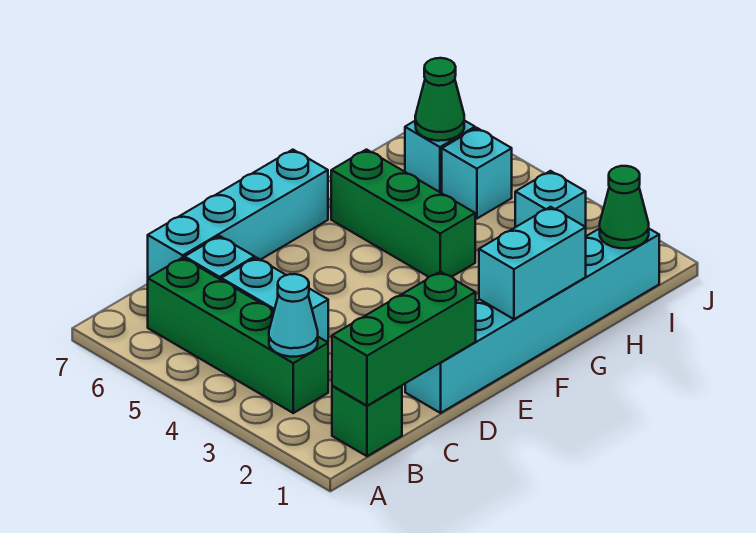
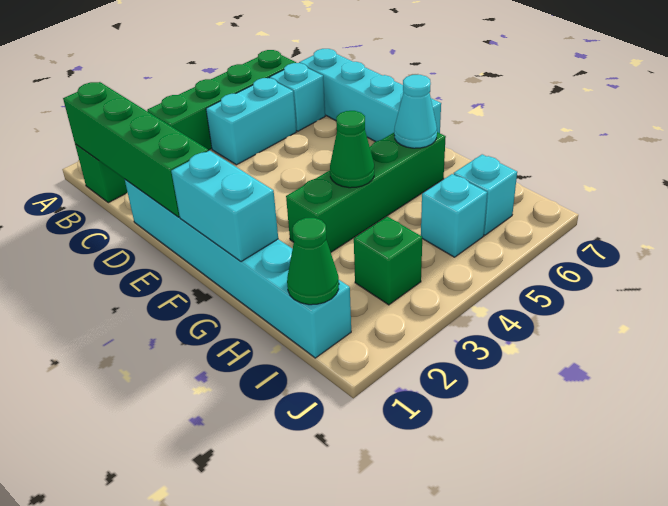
green brick B1:D1 level 2 -> green brick B1:E1 level 2
cyan cone B3 level 2 -> cyan cone G6 level 2
green brick G4:G6 level 1 -> green brick G3:G6 level 1
cyan brick I3 level 1 -> green brick I3 level 1
green cone I6 level 2 -> green cone G4 level 2

